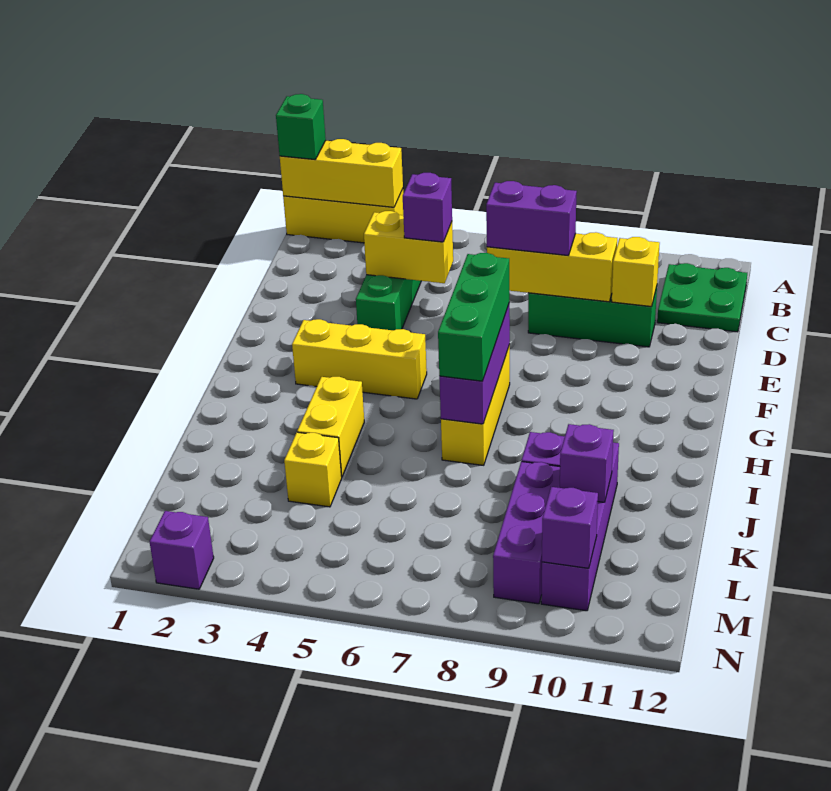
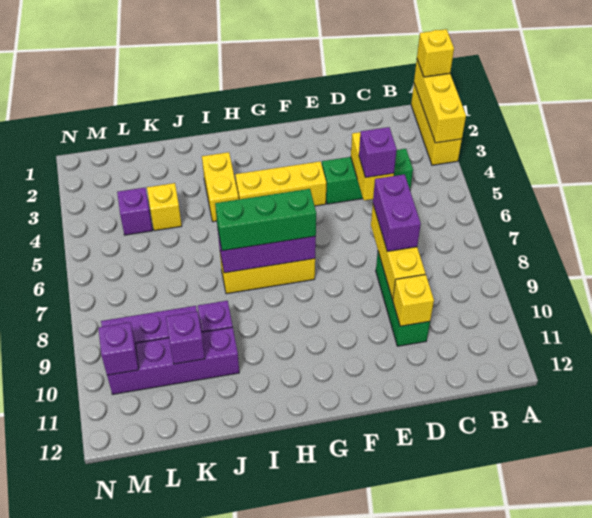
green brick A1 level 3 -> yellow brick A1 level 3
green plate B11:C12 level 1 -> none
yellow brick G3:G5 level 1 -> yellow brick F4:H4 level 1
yellow brick I4:J4 level 1 -> yellow brick I3:I4 level 1
purple brick N2 level 1 -> purple brick L4 level 1

